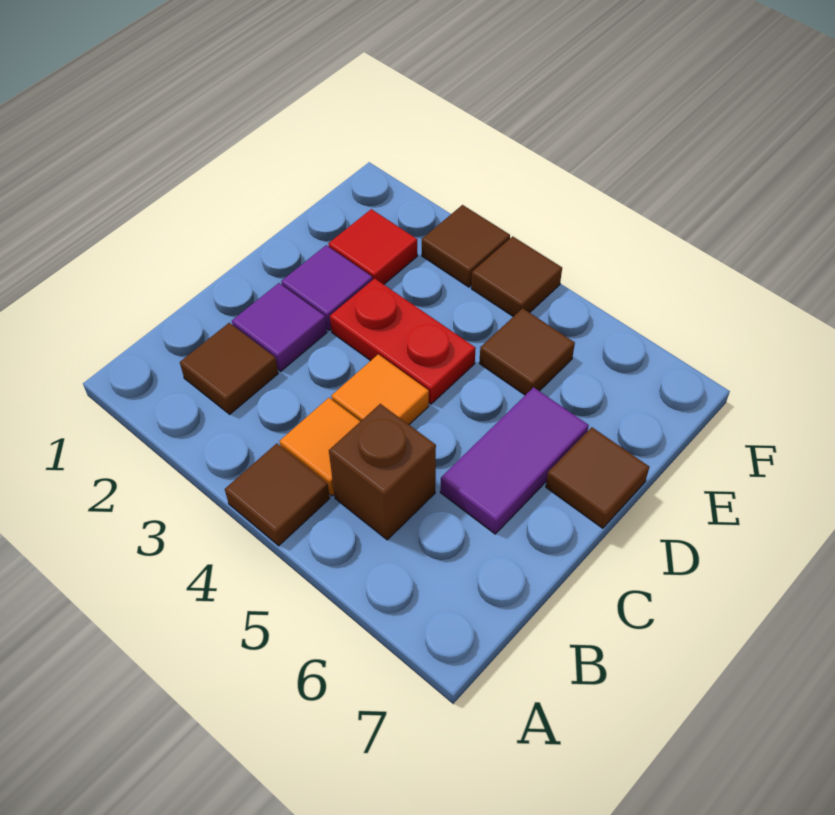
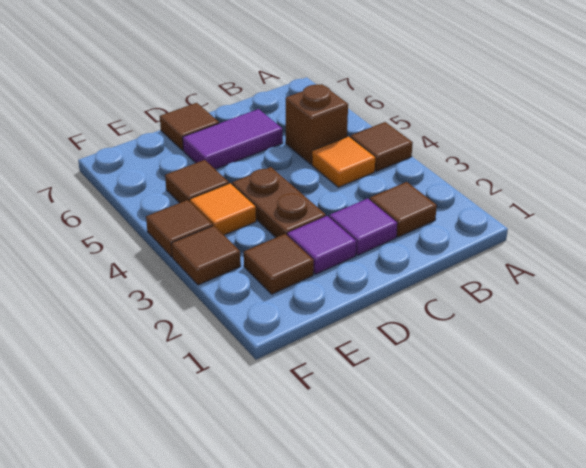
orange tile C4 level 1 -> orange tile E4 level 1
red plate D3:D4 level 1 -> brown plate D3:D4 level 1
red tile E2 level 1 -> brown tile E2 level 1

